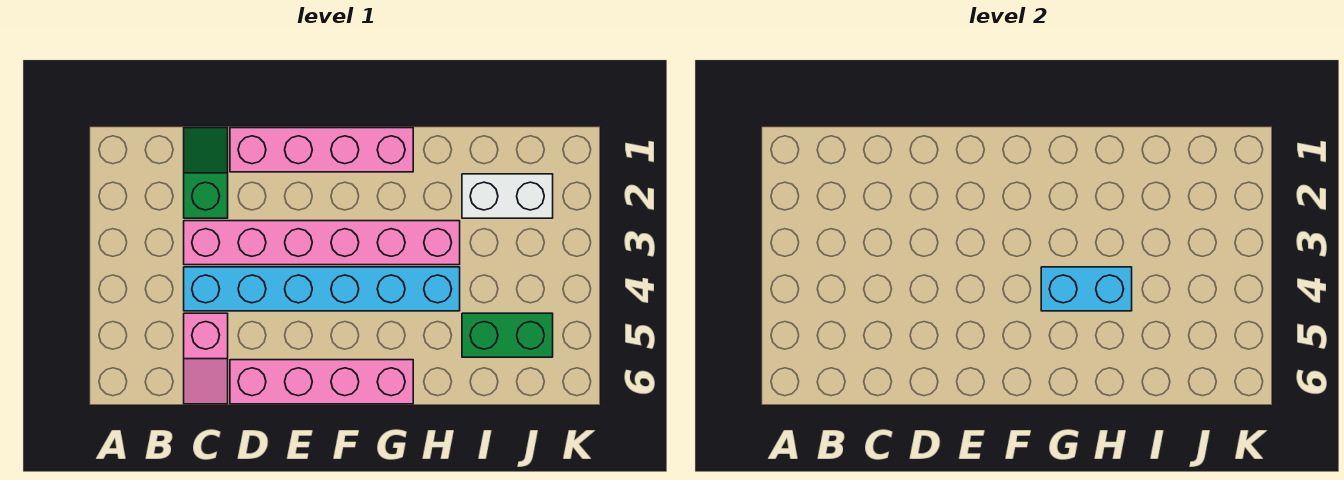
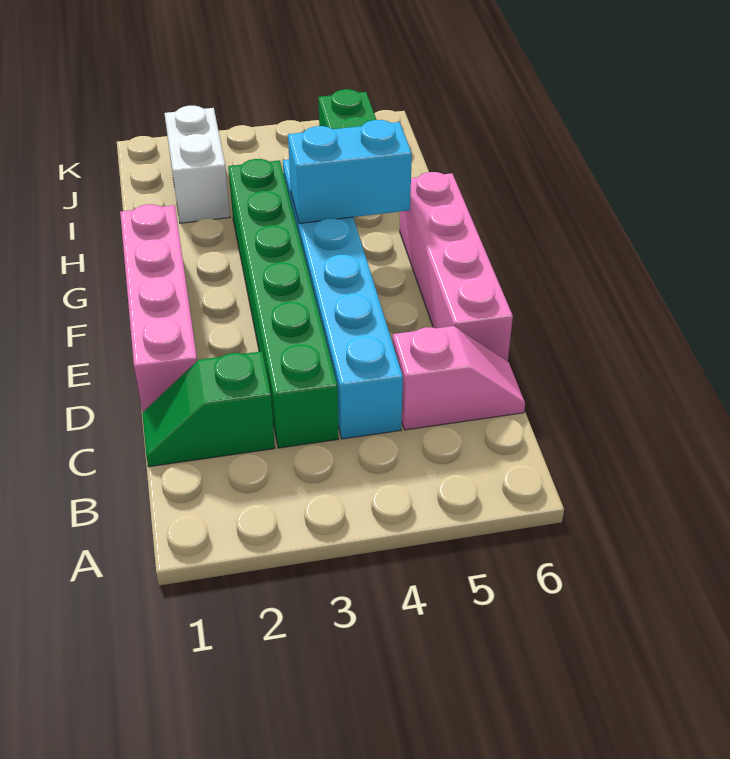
pink brick C3:H3 level 1 -> green brick C3:H3 level 1
cyan brick G4:H4 level 2 -> cyan brick G4:G5 level 2

